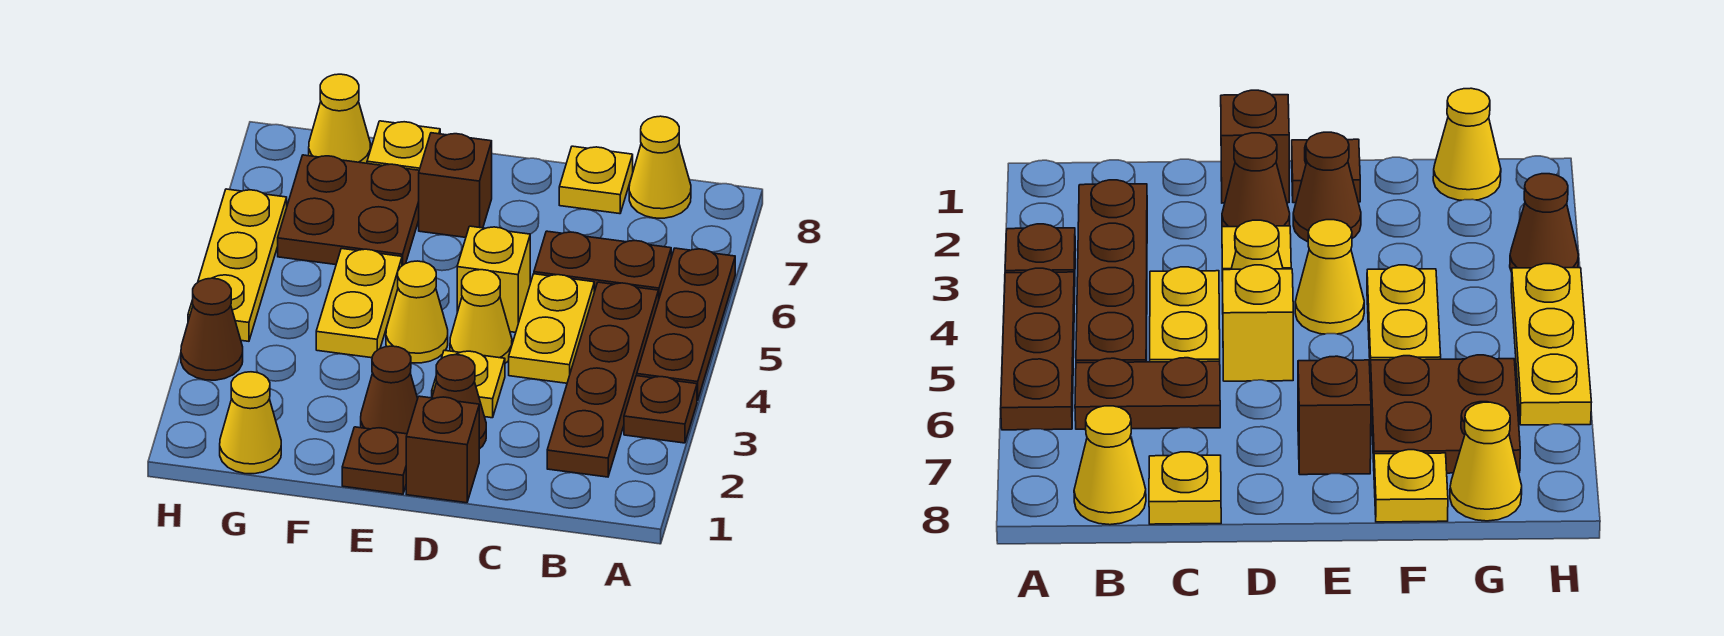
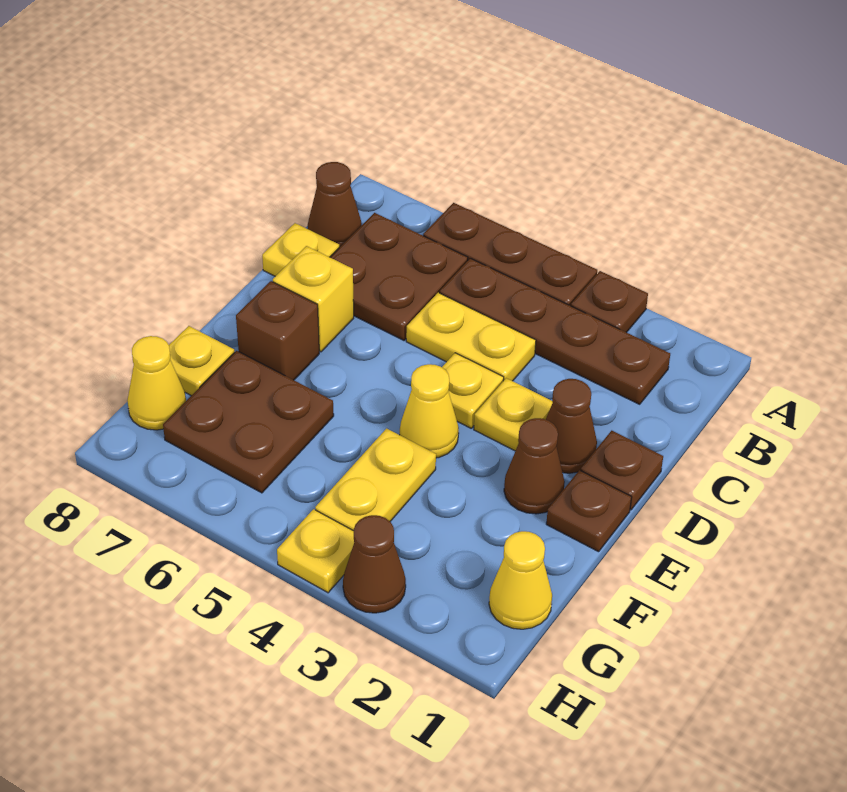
brown plate B6:C6 level 1 -> brown plate B6:C7 level 1
yellow cone B8 level 1 -> brown cone B8 level 1
brown brick D1 level 1 -> brown plate D1 level 1
yellow cone D4 level 1 -> yellow plate D4 level 1
yellow brick D5 level 1 -> yellow brick D7 level 1
yellow plate F4:F5 level 1 -> yellow plate F4:G4 level 1
yellow plate H4:H6 level 1 -> yellow plate H4 level 1

